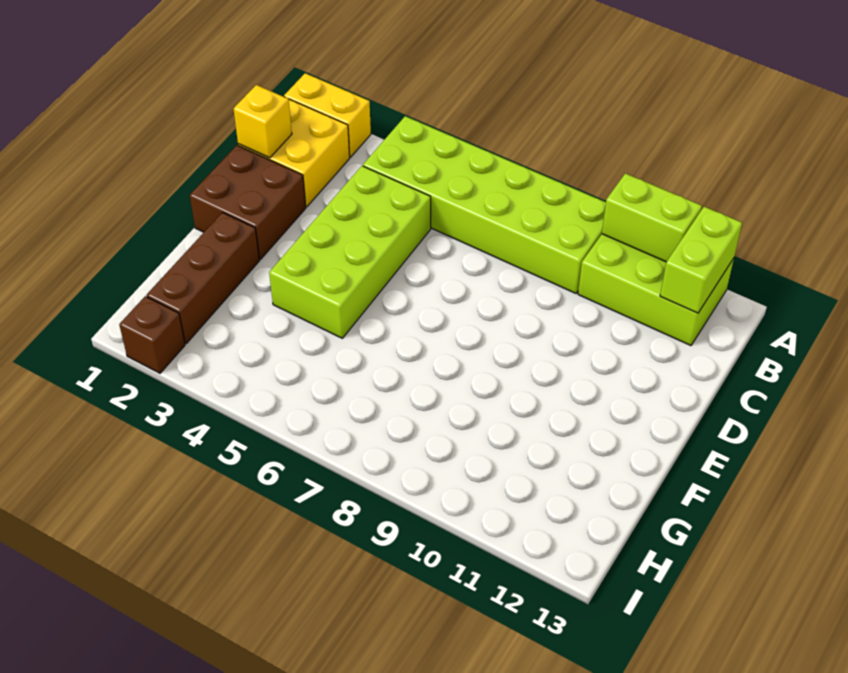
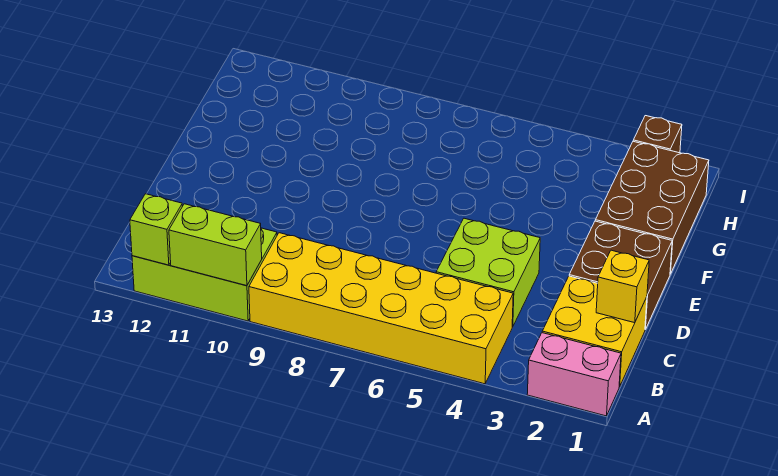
yellow brick A1:A2 level 1 -> pink brick A1:A2 level 1
lime brick A4:B9 level 1 -> yellow brick A4:B9 level 1
lime brick A12:B12 level 2 -> lime brick A12 level 2
lime brick C4:F5 level 1 -> lime brick C4:D5 level 1
brown brick F2:H2 level 1 -> brown brick F1:H2 level 1

